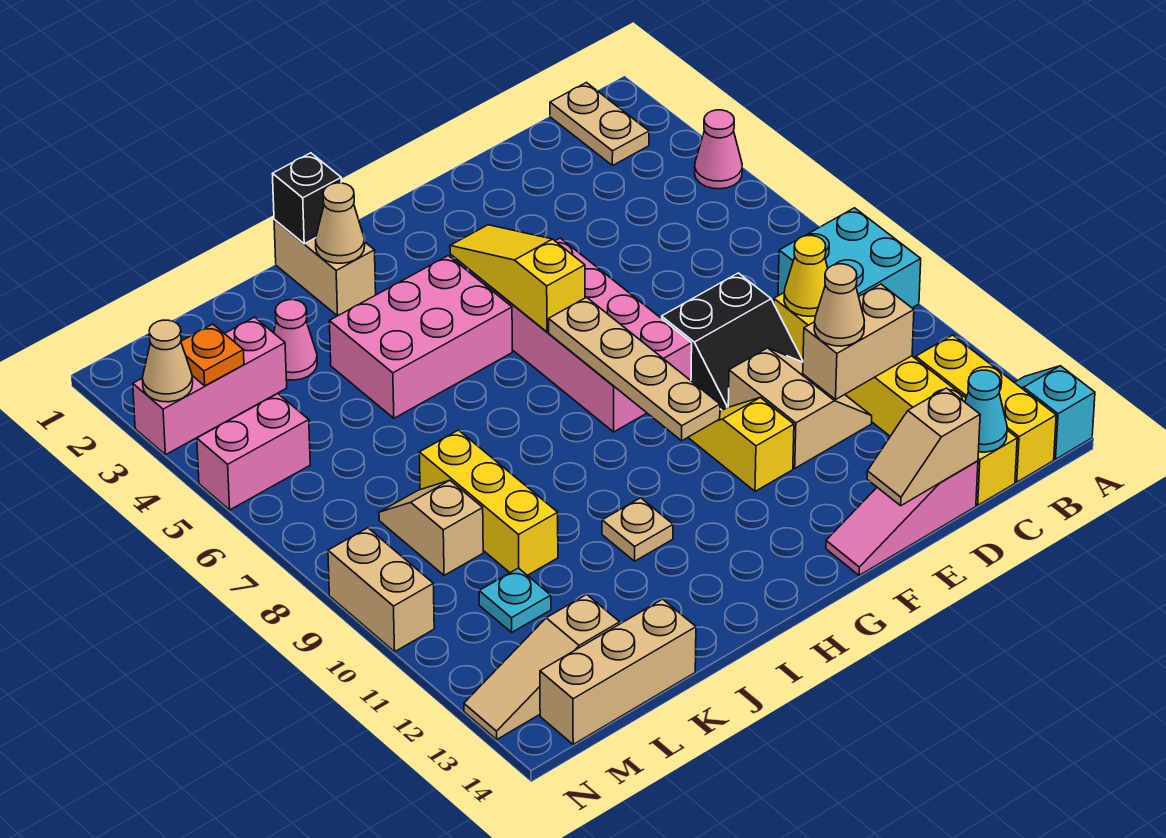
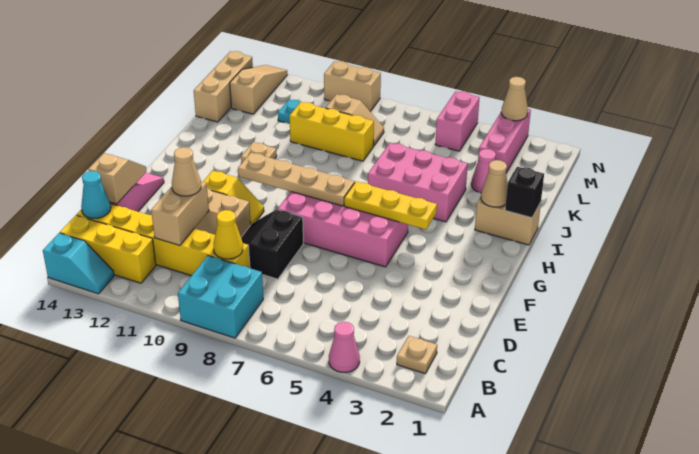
tan plate B1:B2 level 1 -> tan plate B2 level 1
yellow slope G4:G6 level 2 top 6 -> yellow plate G4:G6 level 2
pink brick H4:J5 level 1 -> pink brick I4:J6 level 1
orange plate M3 level 2 -> none

